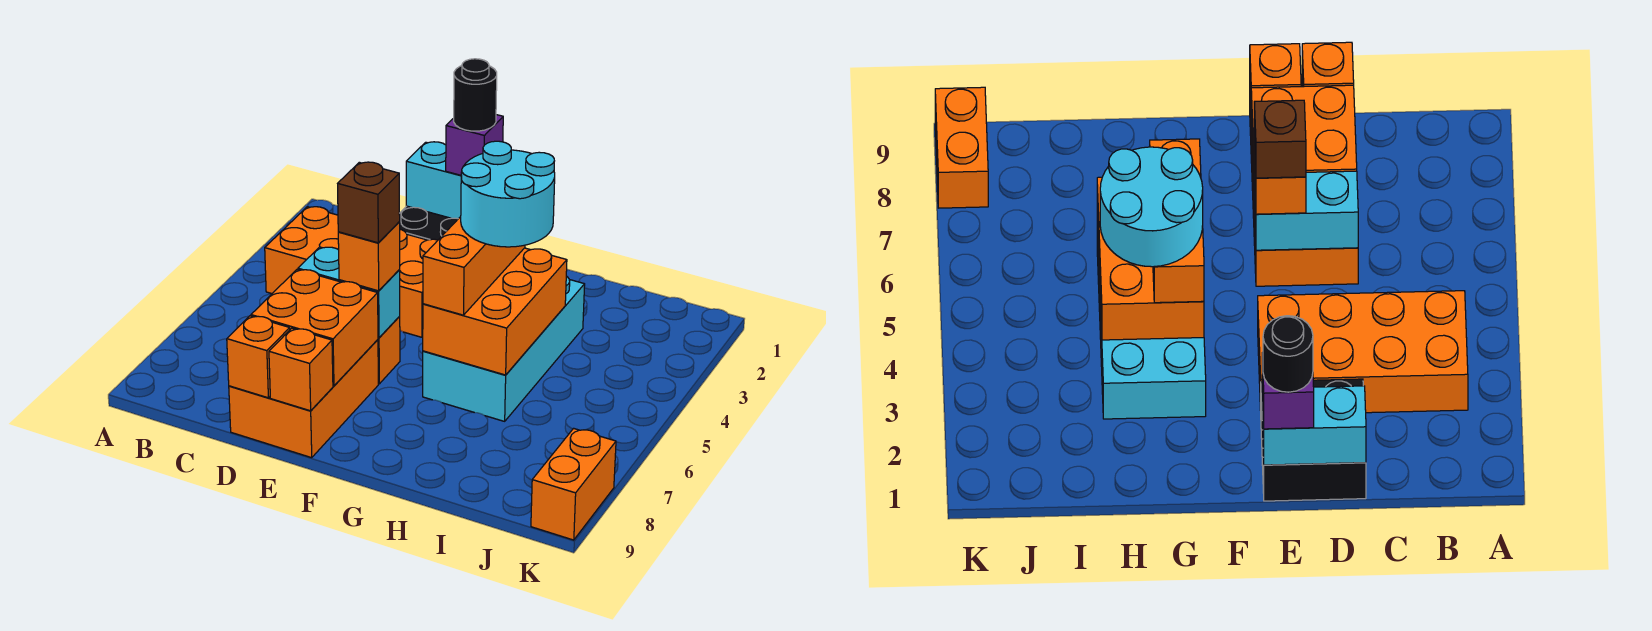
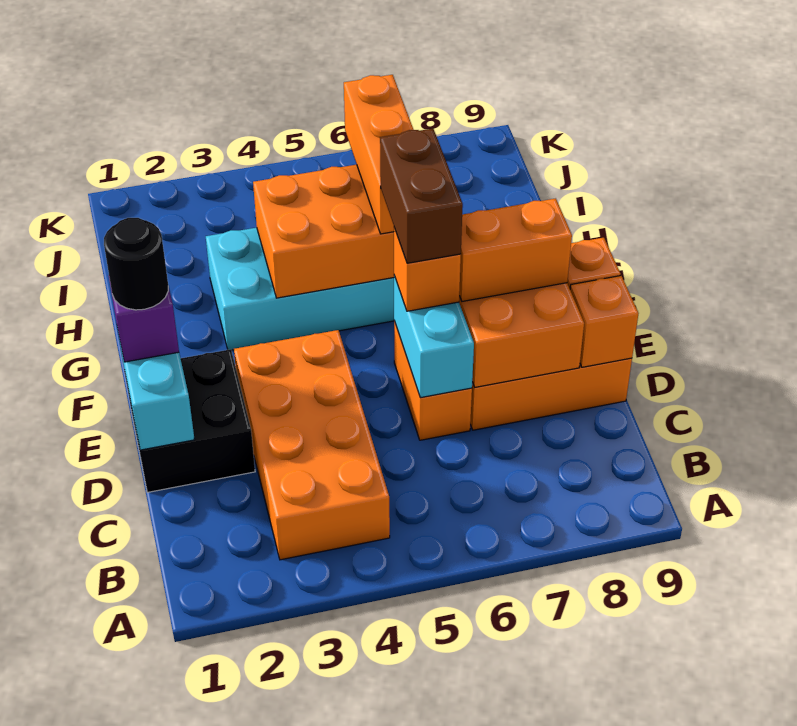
brown brick E6 level 4 -> brown brick E6:F6 level 4
orange brick G4:G6 level 3 -> orange brick G6:I6 level 3
cyan round brick G4:H5 level 4 -> none
orange brick K8:K9 level 1 -> orange brick E7:E8 level 3

